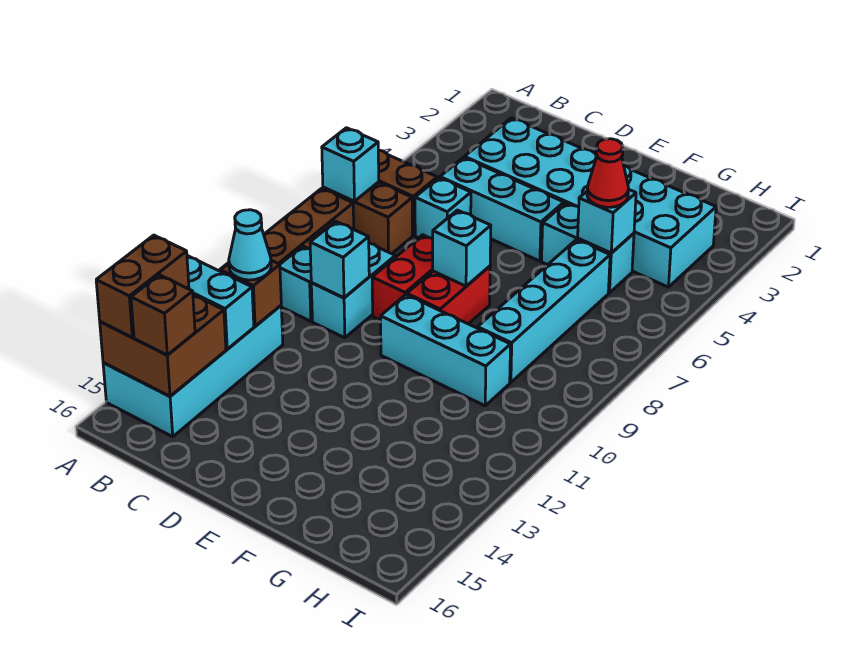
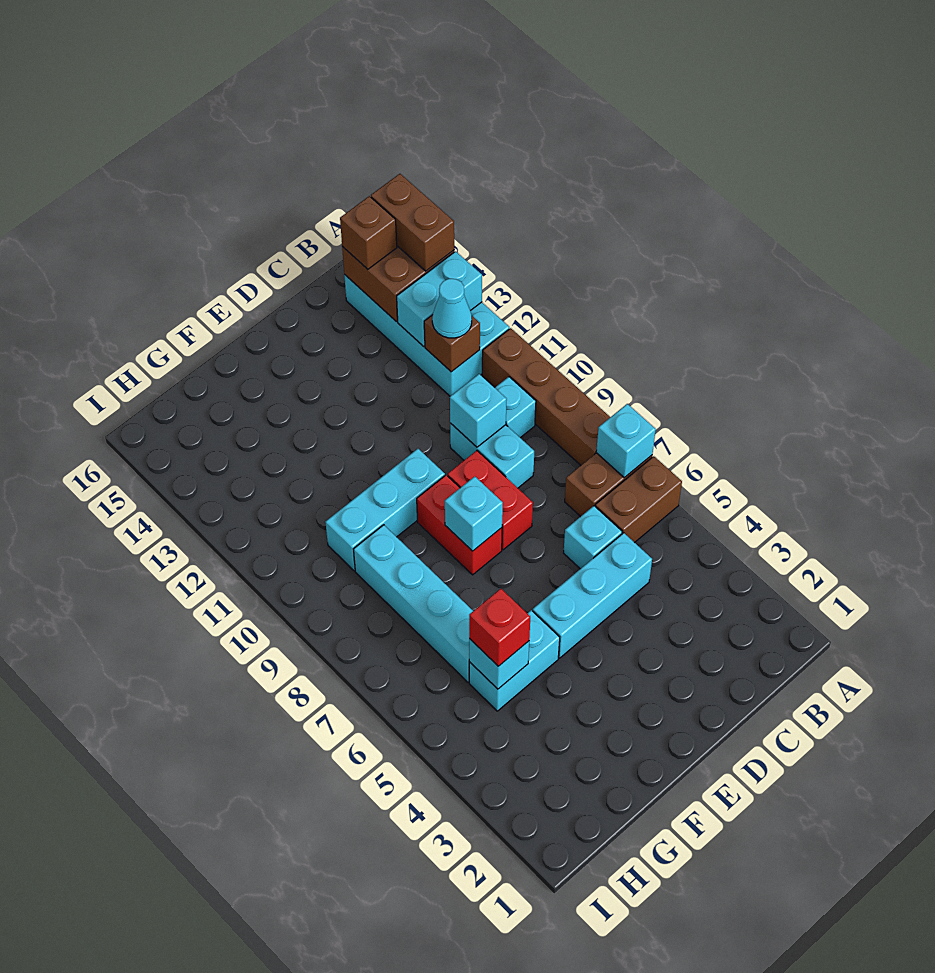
cyan brick C3:H4 level 1 -> none
red cone G5 level 3 -> red brick G5 level 3

